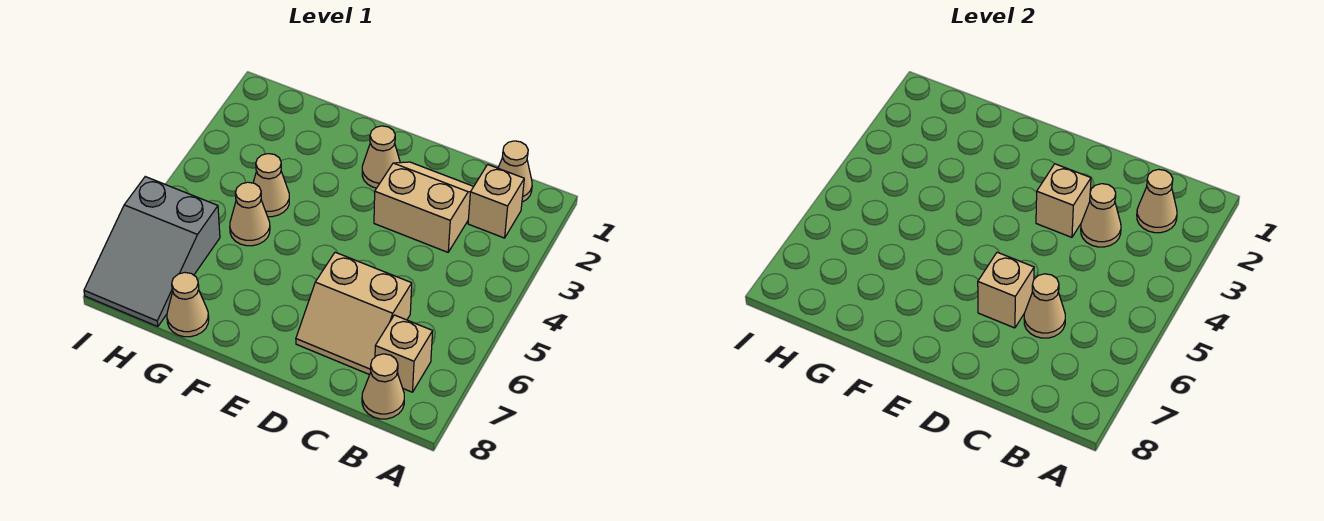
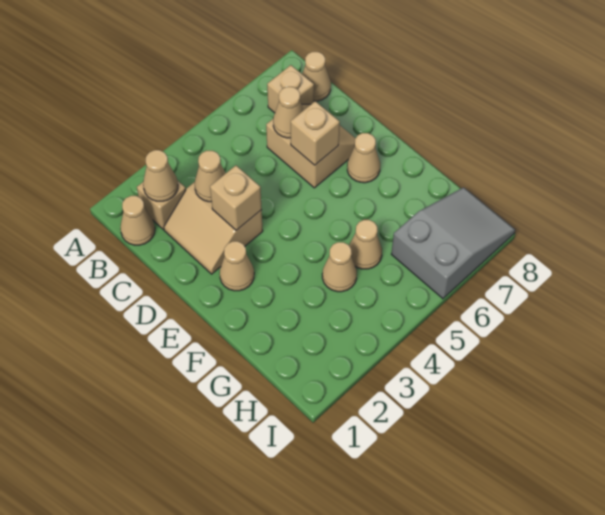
tan cone G8 level 1 -> tan cone E7 level 1

